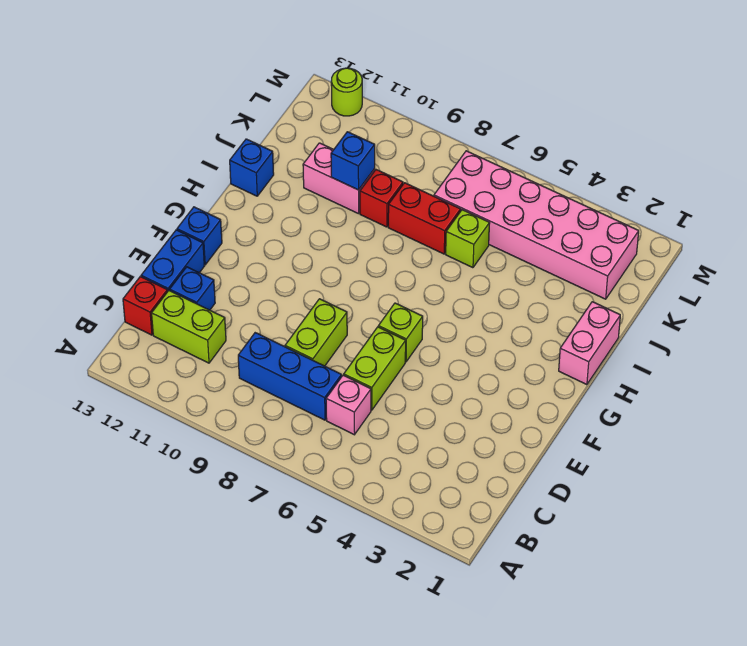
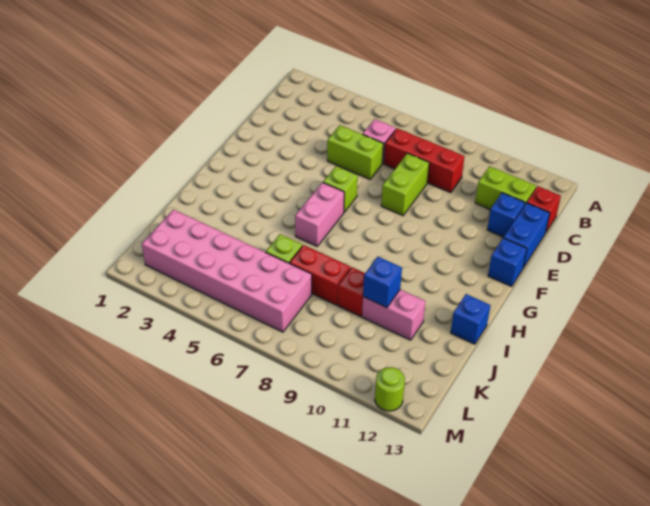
blue brick C7:C9 level 1 -> red brick C7:C9 level 1
lime brick D6:E6 level 1 -> lime brick D5:D6 level 1
pink brick H1:I1 level 1 -> pink brick G6:H6 level 1

